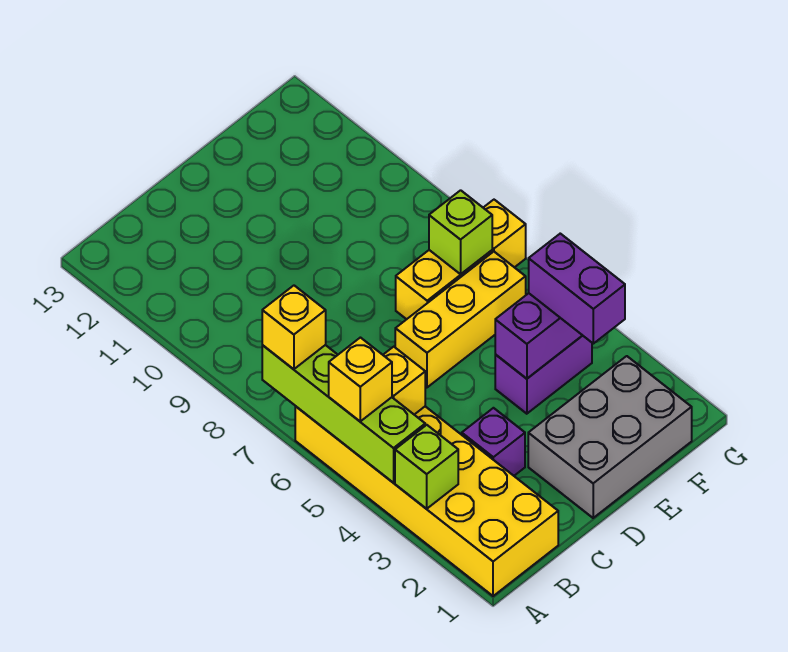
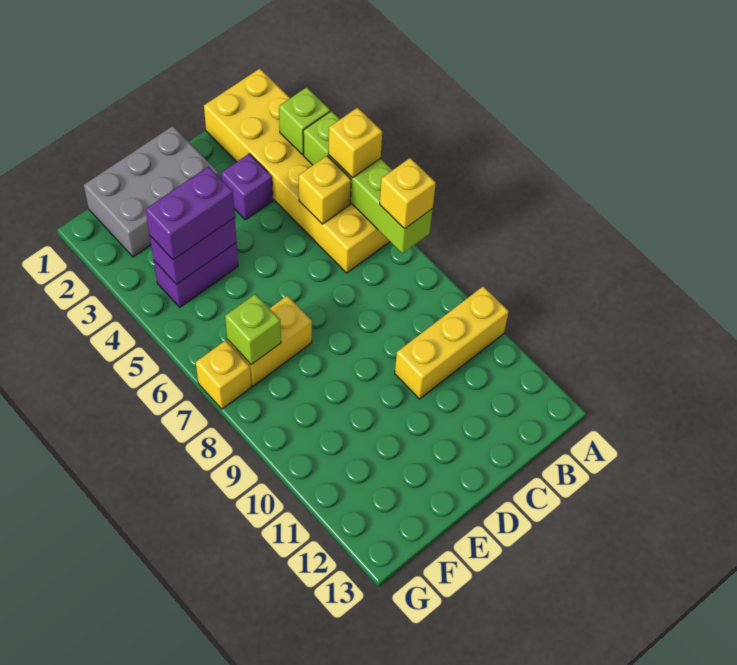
yellow brick D6:F6 level 1 -> yellow brick A10:C10 level 1
purple brick F3:F4 level 3 -> purple brick E4:F4 level 3

